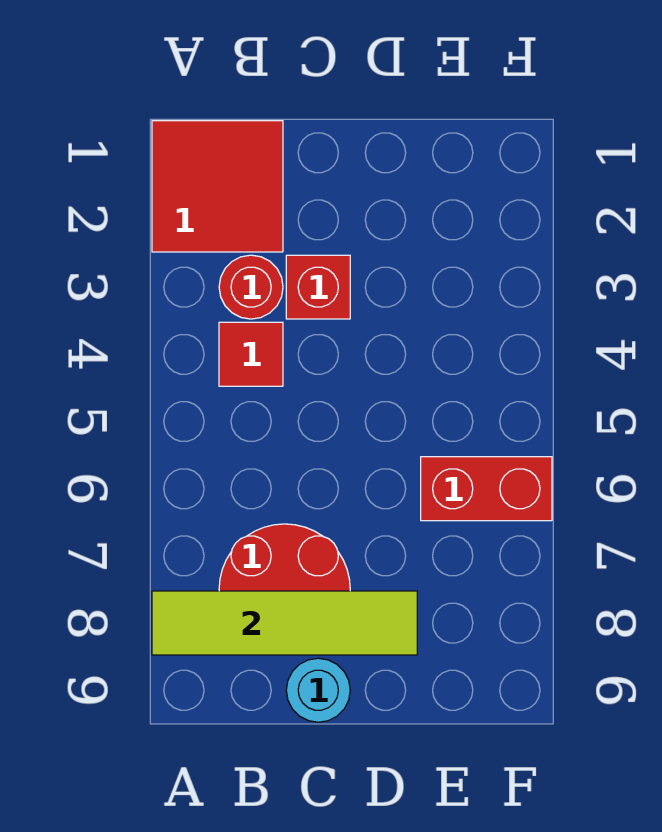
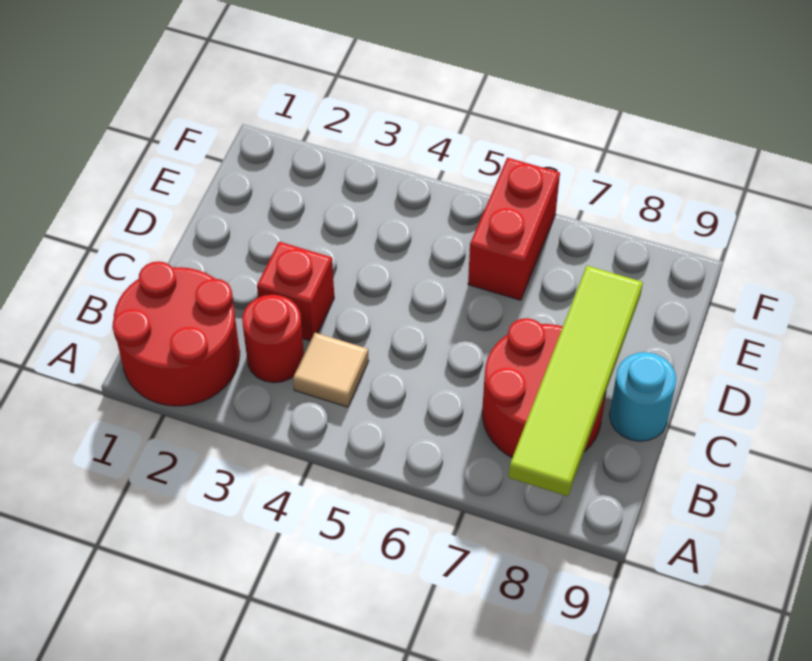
red tile A1:B2 level 1 -> red round brick A1:B2 level 1
red tile B4 level 1 -> tan tile B4 level 1

